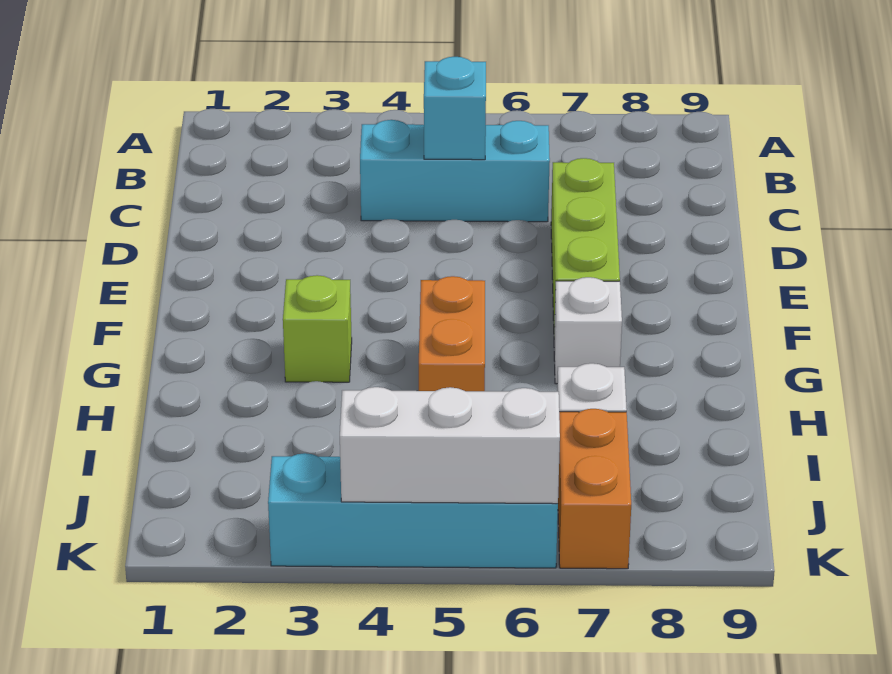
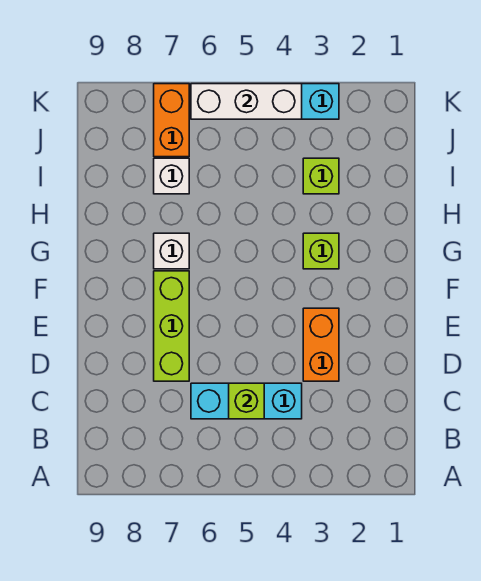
cyan brick C5 level 2 -> lime brick C5 level 2
orange brick G5:H5 level 1 -> orange brick D3:E3 level 1
none -> lime brick I3 level 1

